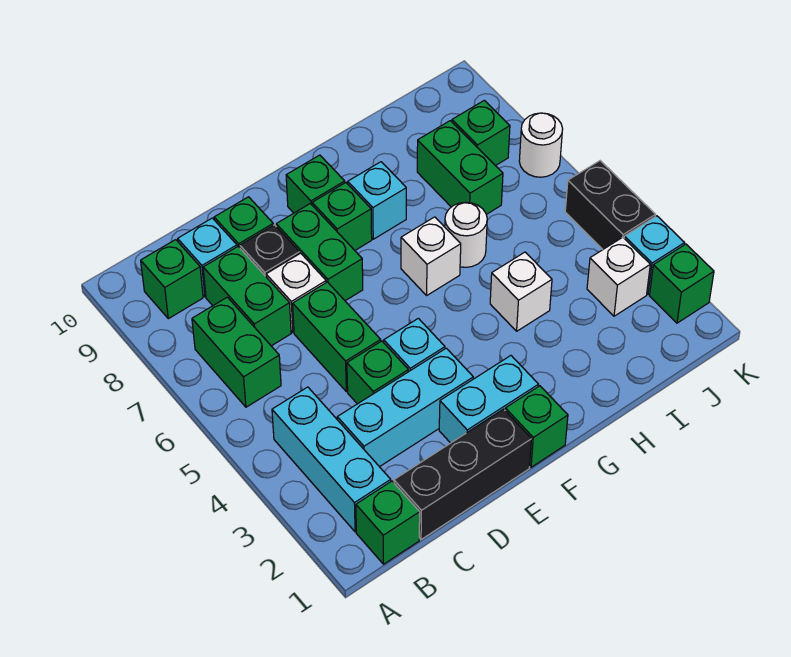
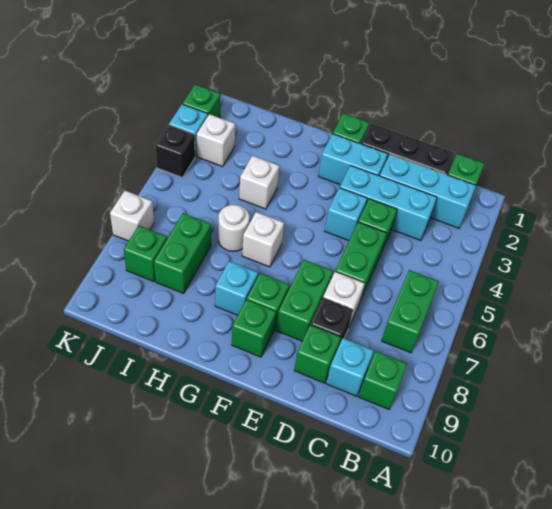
cyan brick B2:B4 level 1 -> cyan brick B2:D2 level 1
green brick C7:C8 level 1 -> none
black brick K4:K5 level 1 -> black brick K4 level 1
white round brick K7 level 1 -> white brick K7 level 1

